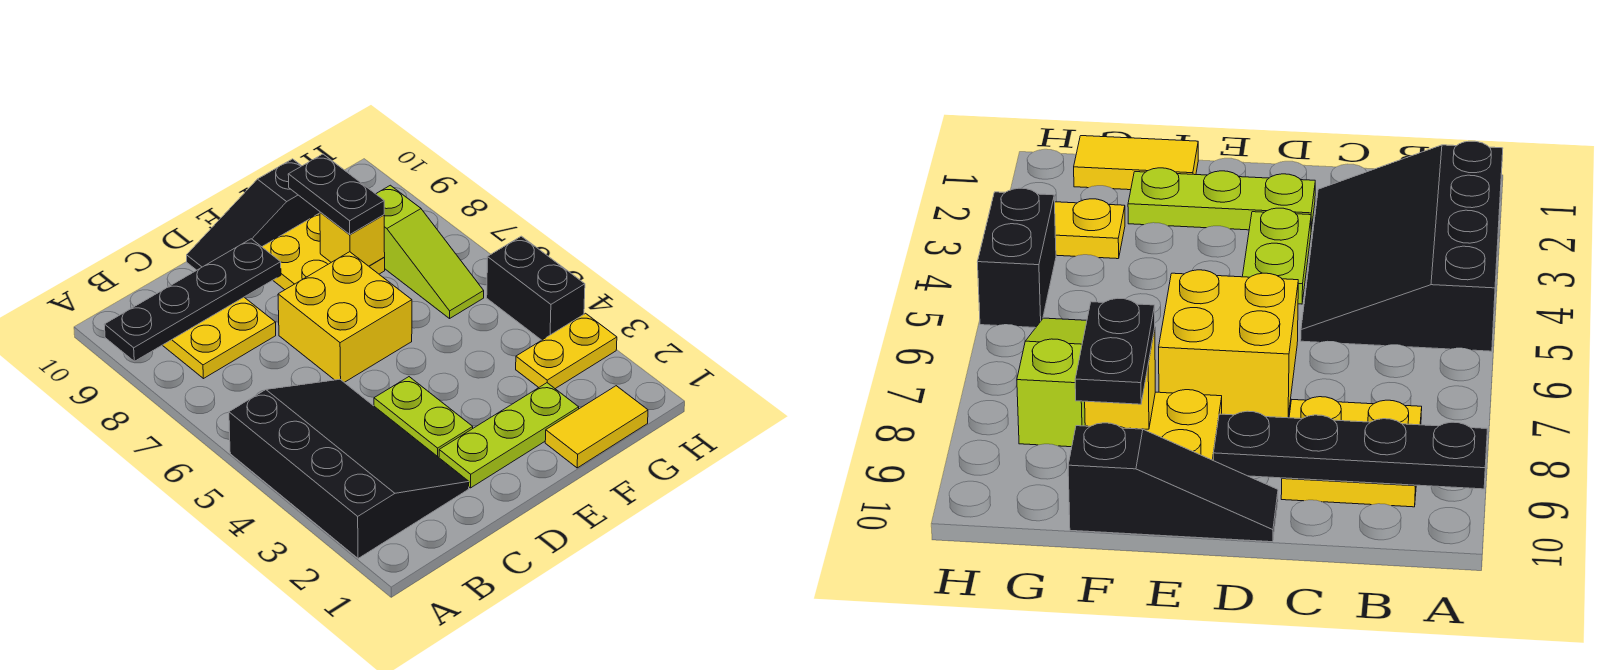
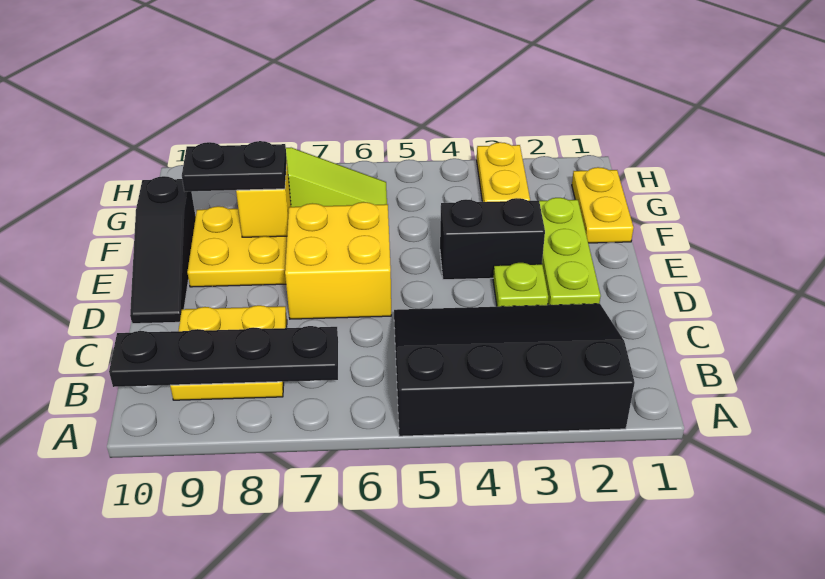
black plate A9:D9 level 2 -> black plate B7:B10 level 2
lime plate D3:D4 level 1 -> lime plate D3 level 1
yellow tile F1:G1 level 1 -> yellow plate F1:G1 level 1
black brick H4:H5 level 1 -> black brick E3:E4 level 1

